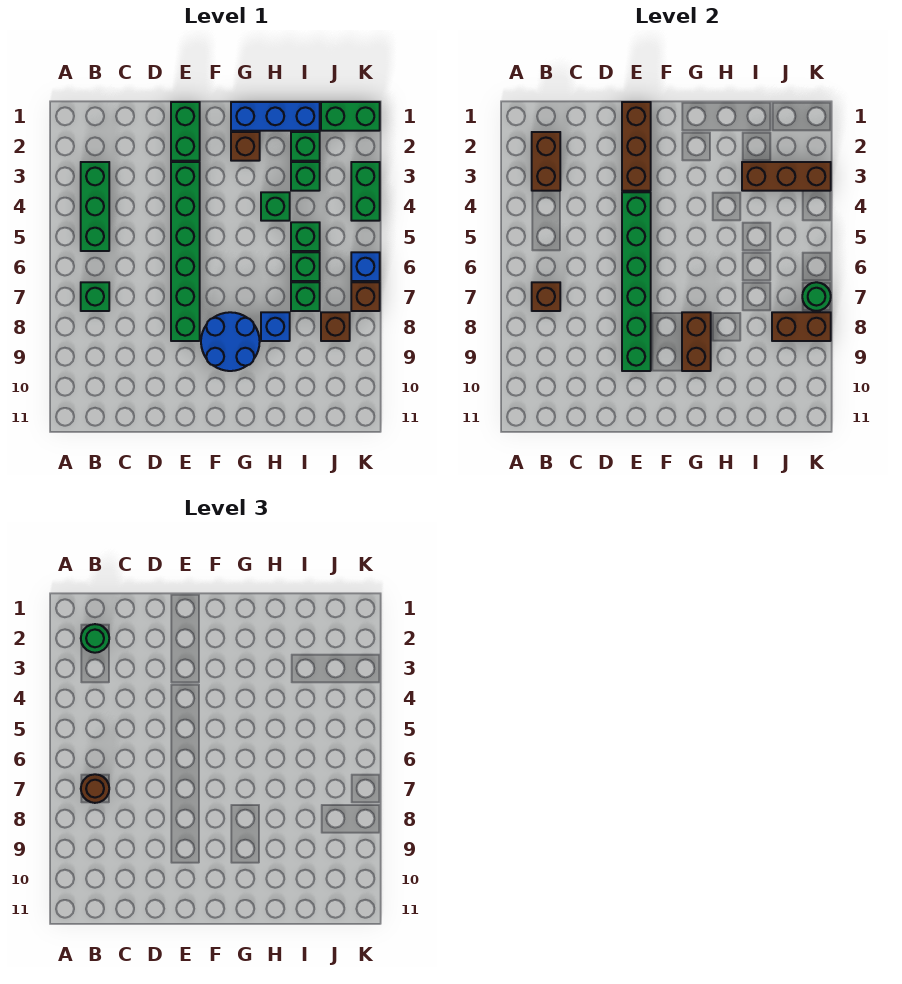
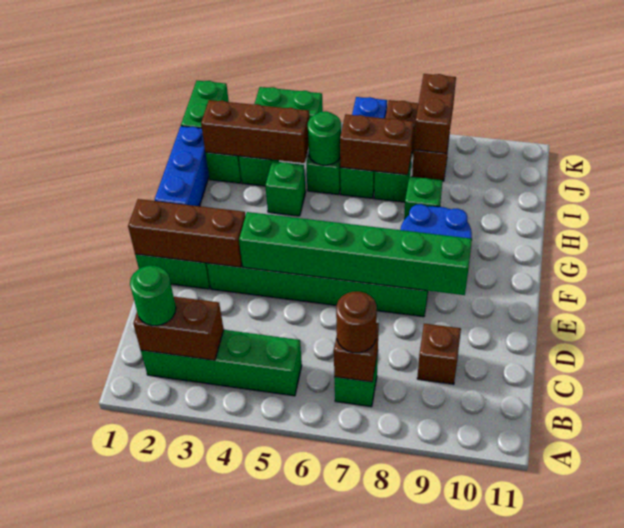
green brick B3:B5 level 1 -> green brick B2:B5 level 1
brown brick G2 level 1 -> brown brick C9 level 1
brown brick G8:G9 level 2 -> brown brick I6:I7 level 2
blue brick H8 level 1 -> green brick H8 level 1
brown brick I3:K3 level 2 -> brown brick I2:I4 level 2
green round brick K7 level 2 -> green round brick I5 level 2

